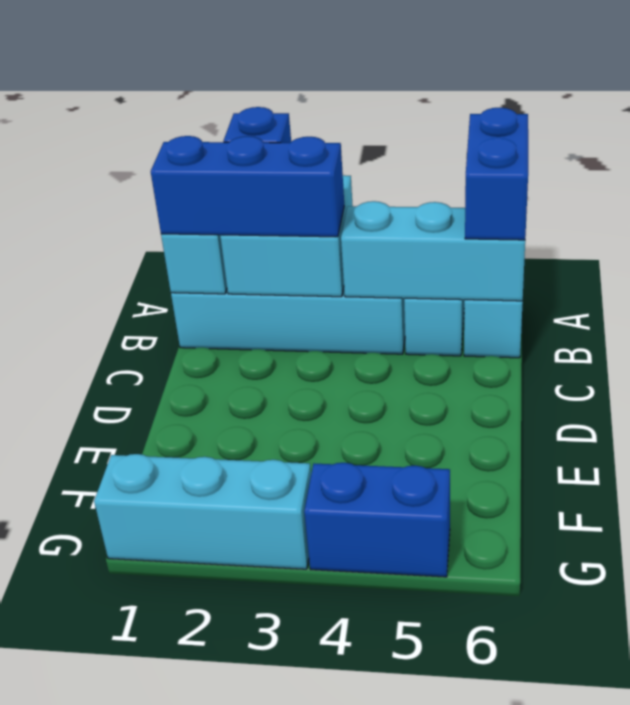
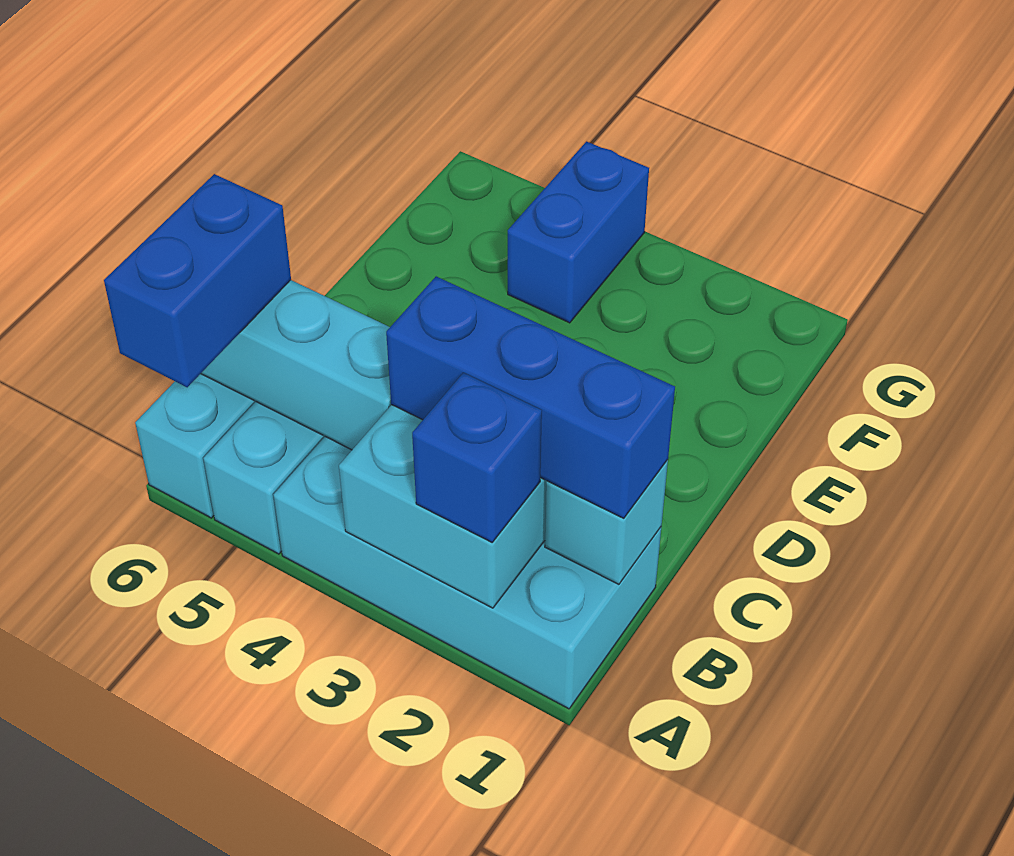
cyan brick G1:G3 level 1 -> none
blue brick G4:G5 level 1 -> blue brick F4:G4 level 1

